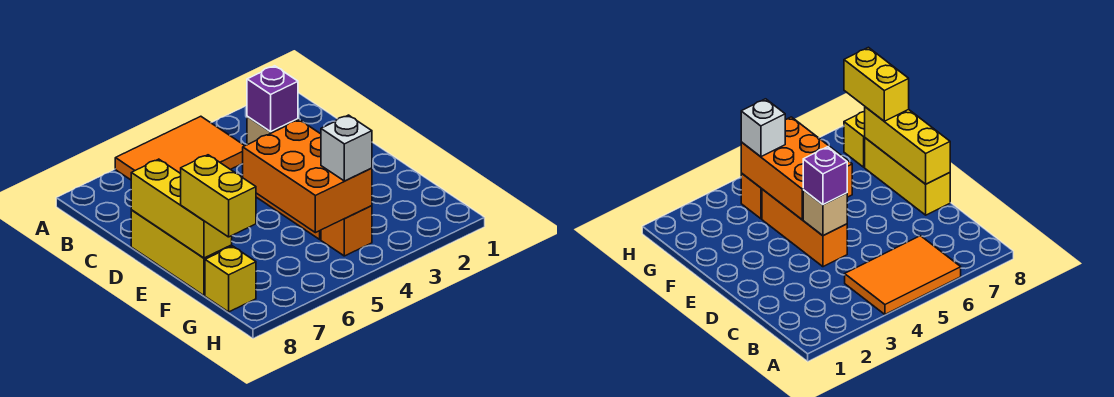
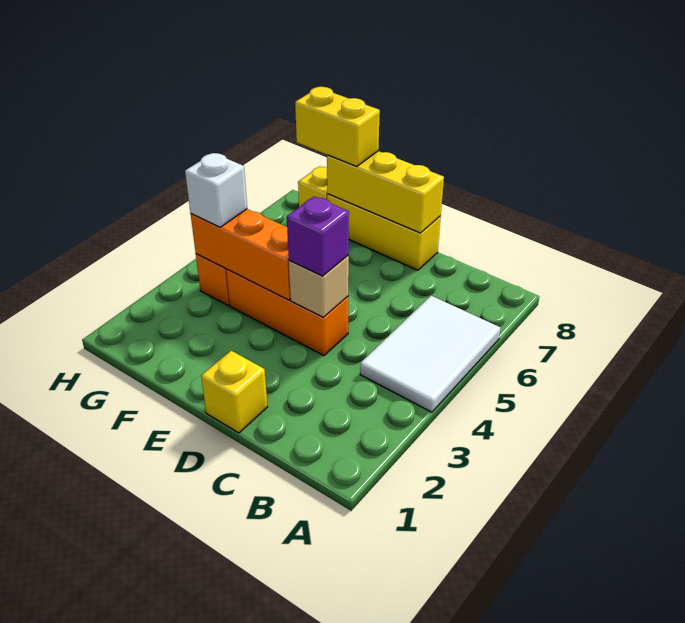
orange tile A4:B6 level 1 -> white tile A4:B6 level 1
none -> yellow brick D1 level 1
orange brick E4:G5 level 2 -> orange brick E4:G4 level 2

